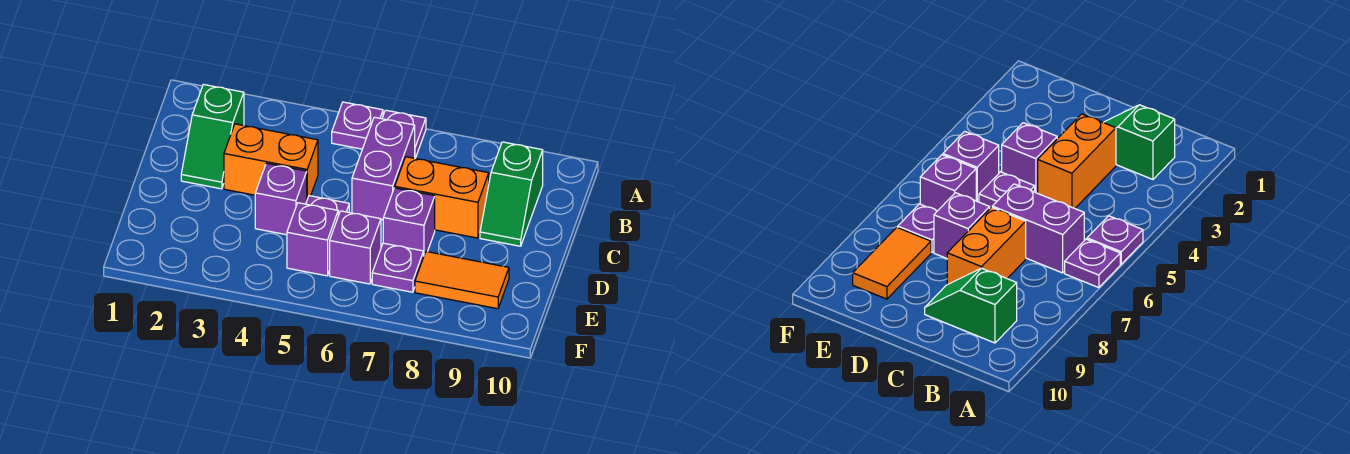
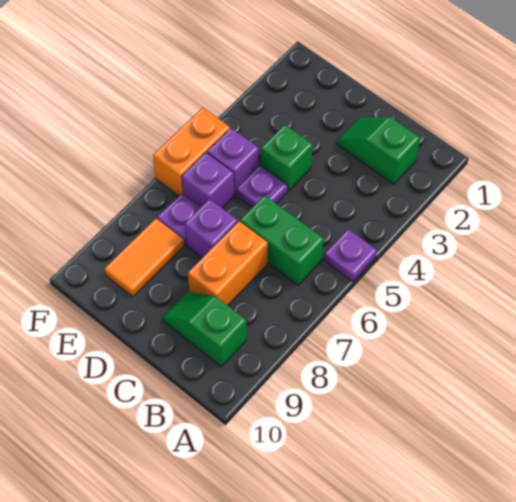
purple plate A6 level 1 -> none
purple brick B6:C6 level 1 -> green brick B6:C6 level 1
orange brick C3:C4 level 1 -> orange brick F5:F6 level 1
purple brick D4 level 1 -> green brick D4 level 1

